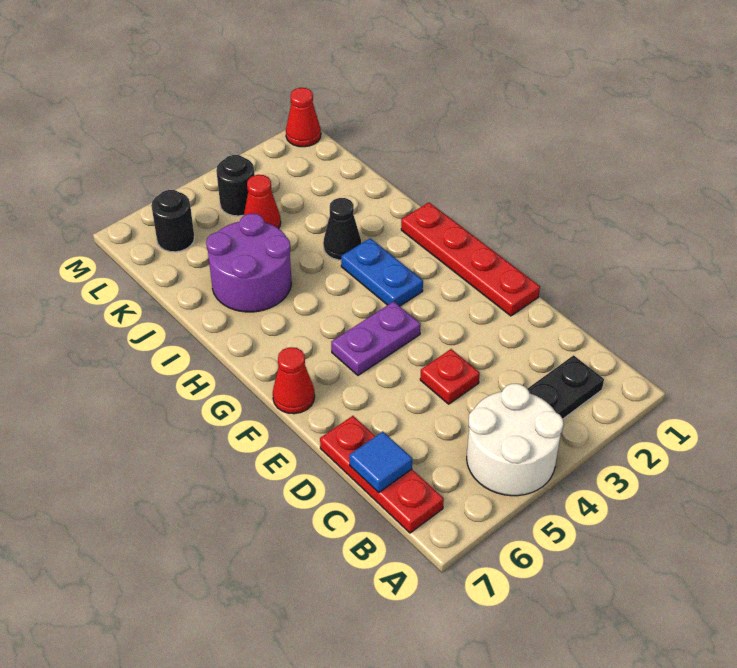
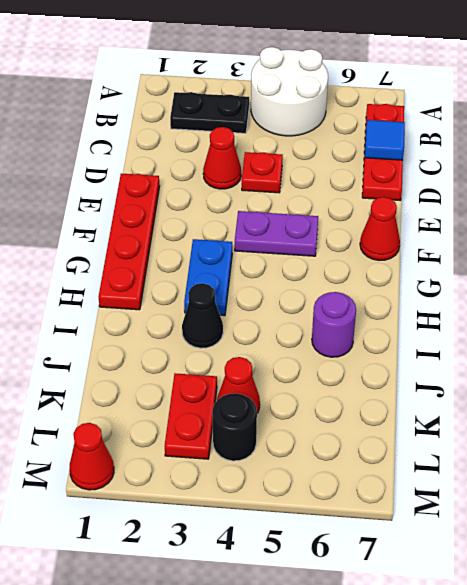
none -> red cone D3 level 1
purple round brick I5:J6 level 1 -> purple round brick I6 level 1
none -> red plate K3:L3 level 1
black round brick L6 level 1 -> none

